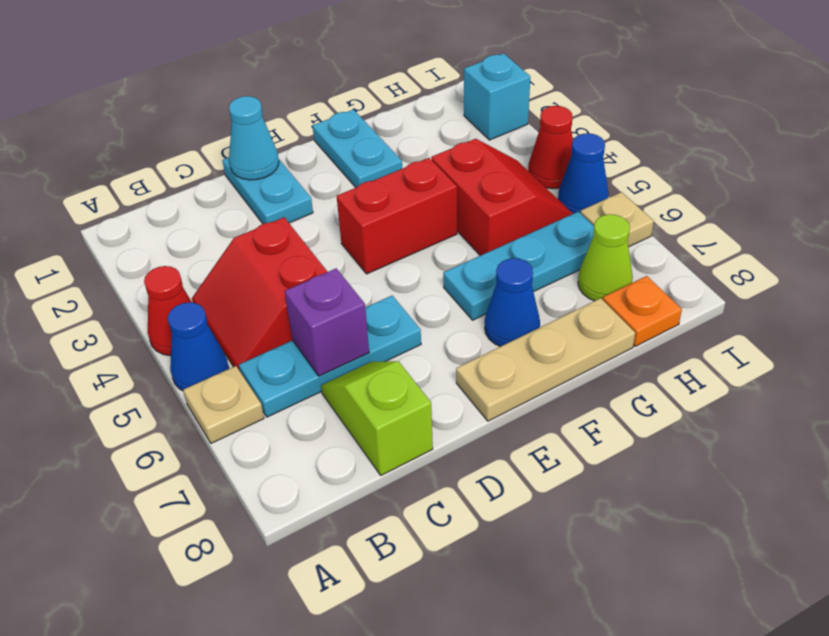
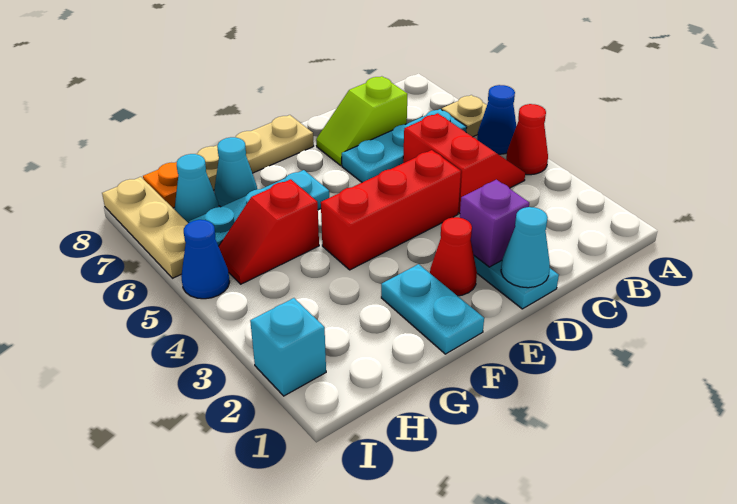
purple brick C6 level 2 -> purple brick D2 level 2
lime slope C7:C8 level 1 top 8 -> lime slope C7:D7 level 1 top C
red brick E4:F4 level 1 -> red brick D4:F4 level 1
blue cone F7 level 1 -> none
red slope G4:H5 level 1 top G -> red slope G5:H5 level 1 top G
none -> cyan cone G7 level 1
lime cone H7 level 1 -> cyan cone H7 level 1
red cone I4 level 1 -> red cone E2 level 1
tan plate I6 level 1 -> tan plate I6:I8 level 1

